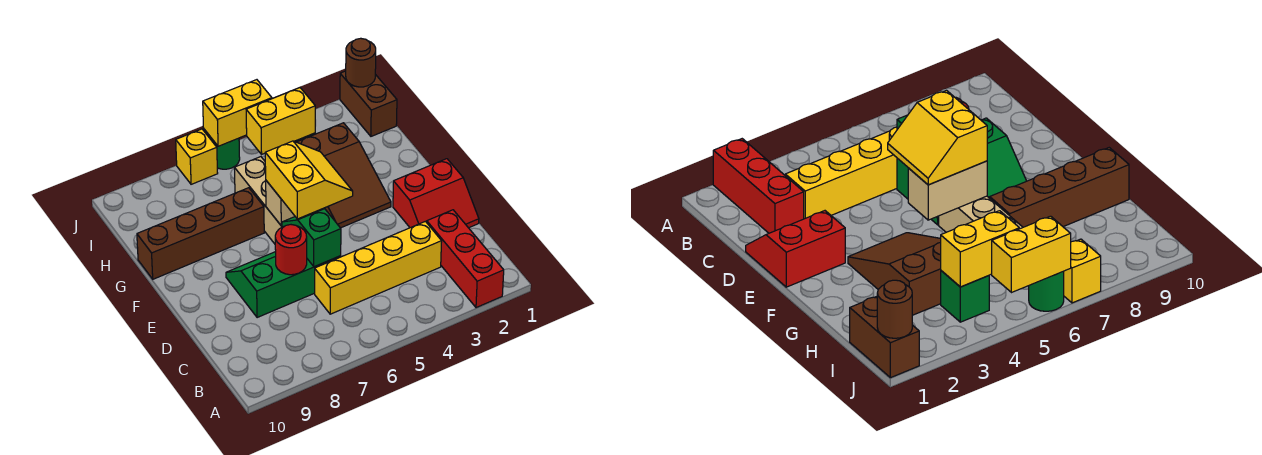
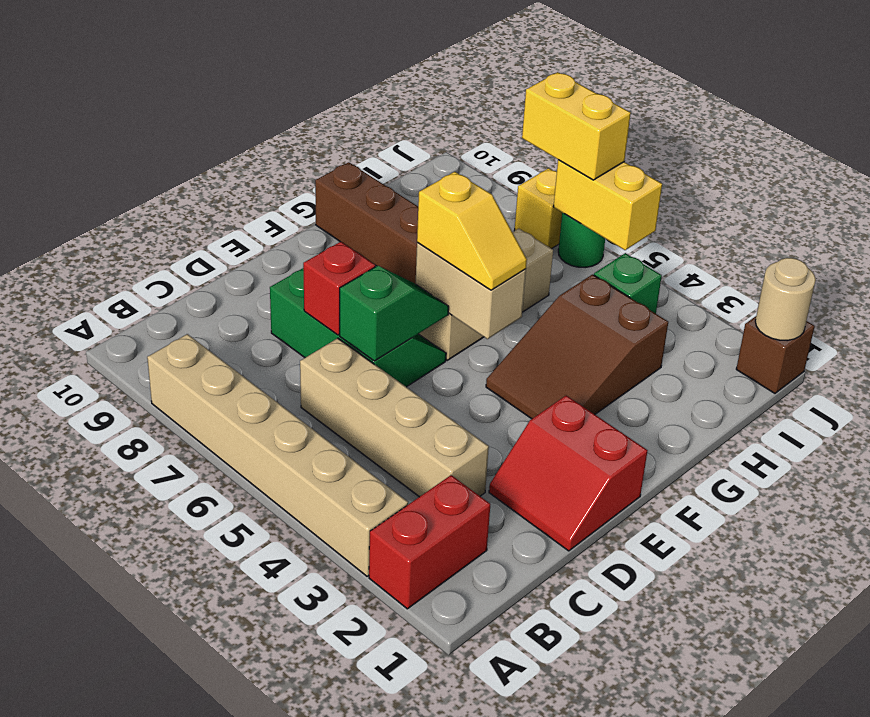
red brick A2:C2 level 1 -> red brick A2:B2 level 1
none -> tan brick A3:A8 level 1
yellow brick C3:C6 level 1 -> tan brick C3:C6 level 1
red round brick D7 level 2 -> red brick D7 level 2
yellow slope E5:F6 level 3 top 6 -> yellow slope F5:F6 level 3 top 6
brown brick I1:J1 level 1 -> brown brick J1 level 1
yellow brick I4:I5 level 2 -> yellow brick J6:J7 level 3
brown round brick J1 level 2 -> tan round brick J1 level 2

